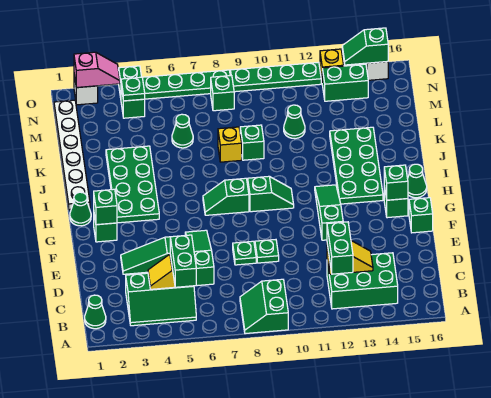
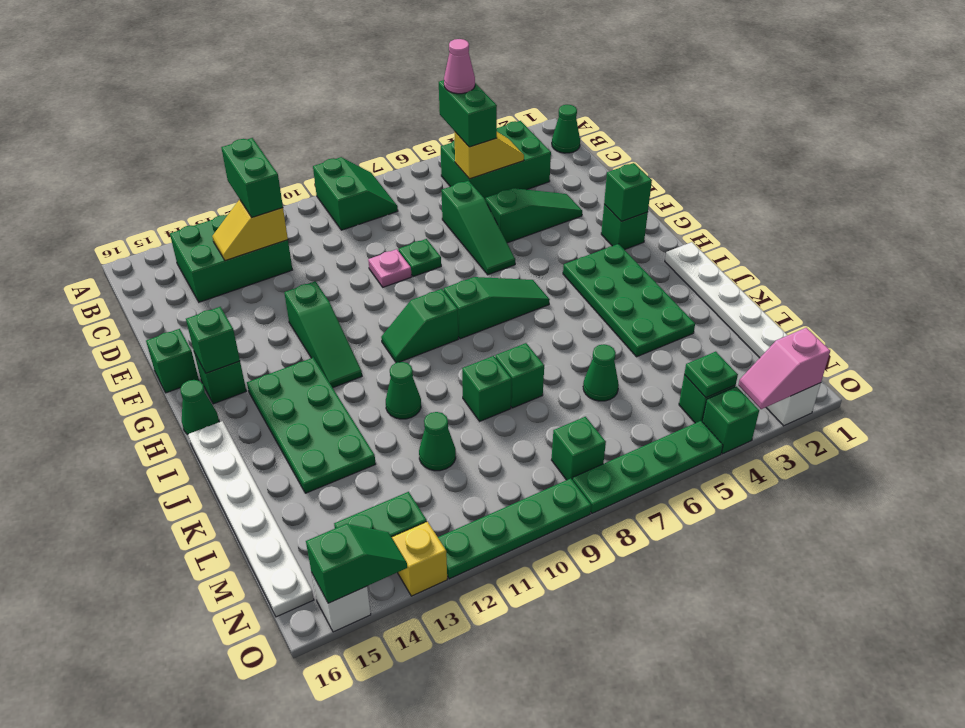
green slope B3:C5 level 1 top C -> green brick B3:C5 level 1
none -> pink cone B5 level 4
green plate E9 level 1 -> pink plate E9 level 1
green cone H1 level 1 -> green cone J11 level 1
green slope H7:H8 level 1 top 8 -> green slope H6:H8 level 1 top 8
none -> white plate I16:N16 level 1
yellow brick K8 level 1 -> green brick K8 level 1

